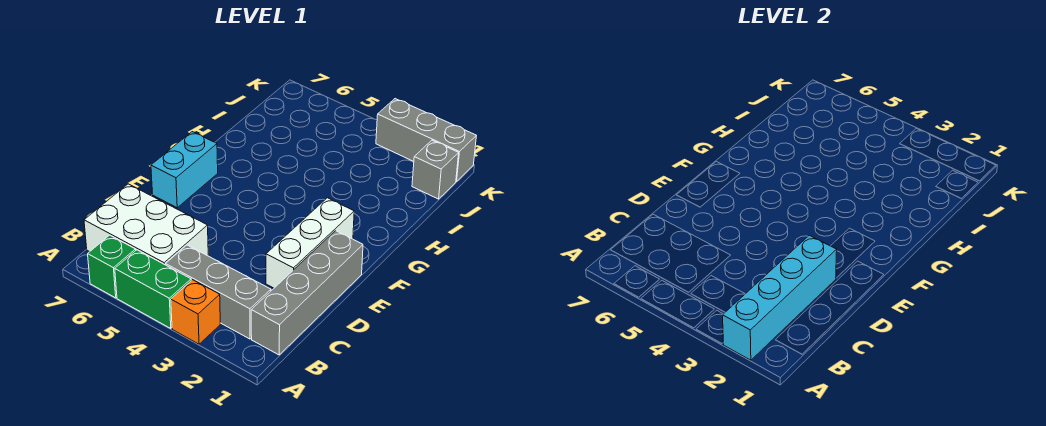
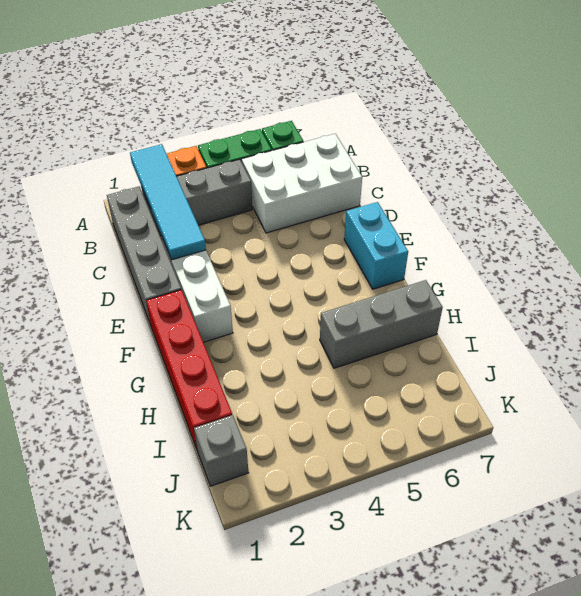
cyan brick A2:D2 level 2 -> cyan tile A2:D2 level 2
none -> red brick F1:I1 level 1
grey brick K1:K3 level 1 -> grey brick H5:H7 level 1

